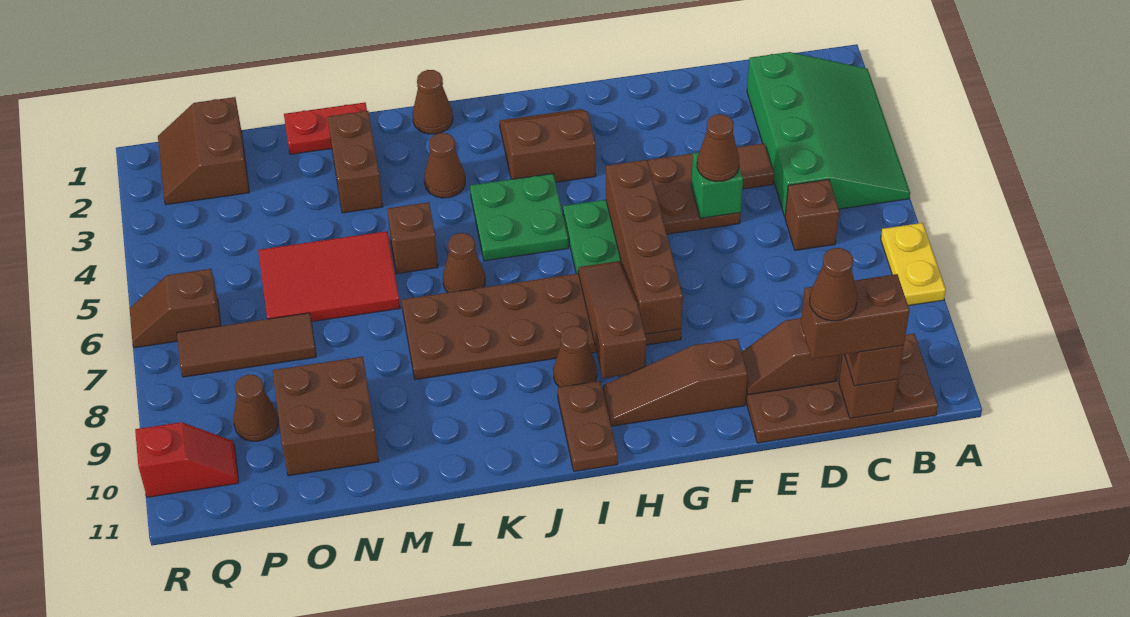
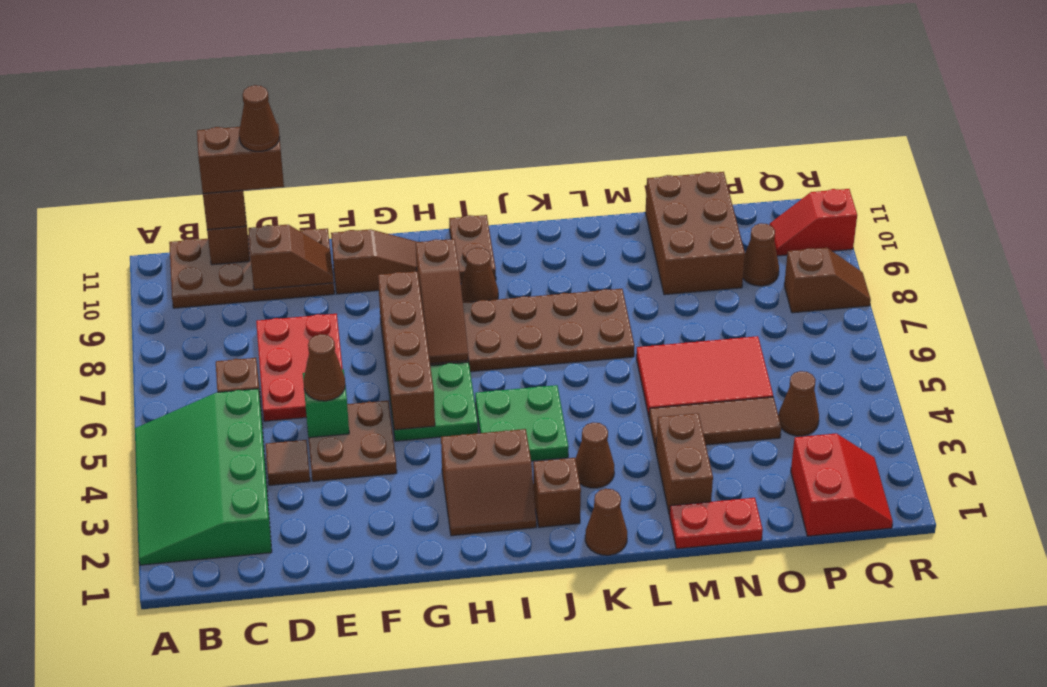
yellow plate A7:A8 level 1 -> none
none -> red plate D6:E8 level 1
brown cone K6 level 1 -> brown cone P4 level 1
brown brick L5 level 1 -> brown brick J2 level 1
brown brick N9:O10 level 1 -> brown brick N9:O11 level 1
brown tile O7:Q7 level 1 -> brown tile M4:O4 level 1
brown slope P1:Q2 level 1 top P -> red slope P1:Q2 level 1 top P
brown slope Q6:R6 level 1 top Q -> brown slope Q8:R8 level 1 top Q

